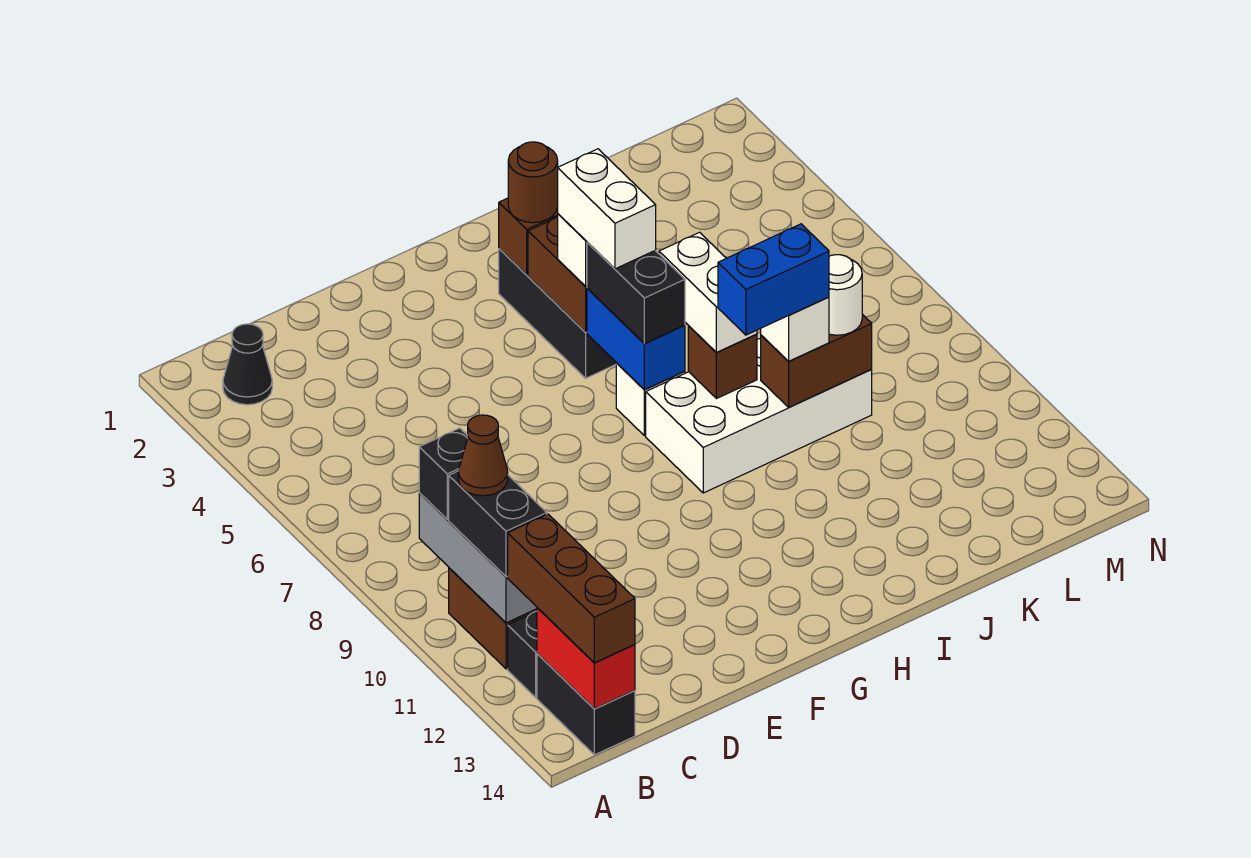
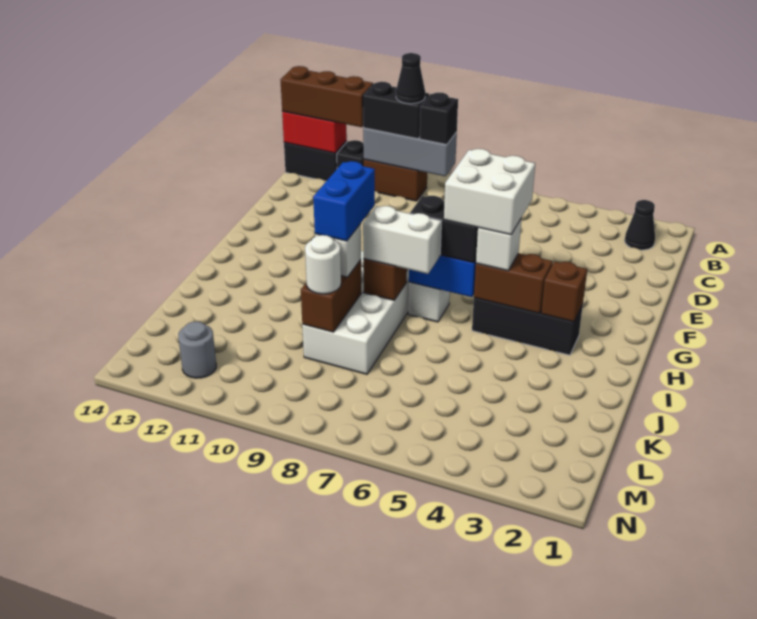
brown cone B10 level 4 -> black cone B10 level 4
brown round brick H3 level 3 -> none
white brick H5:H6 level 4 -> white brick G5:H6 level 4
none -> grey round brick M12 level 1

